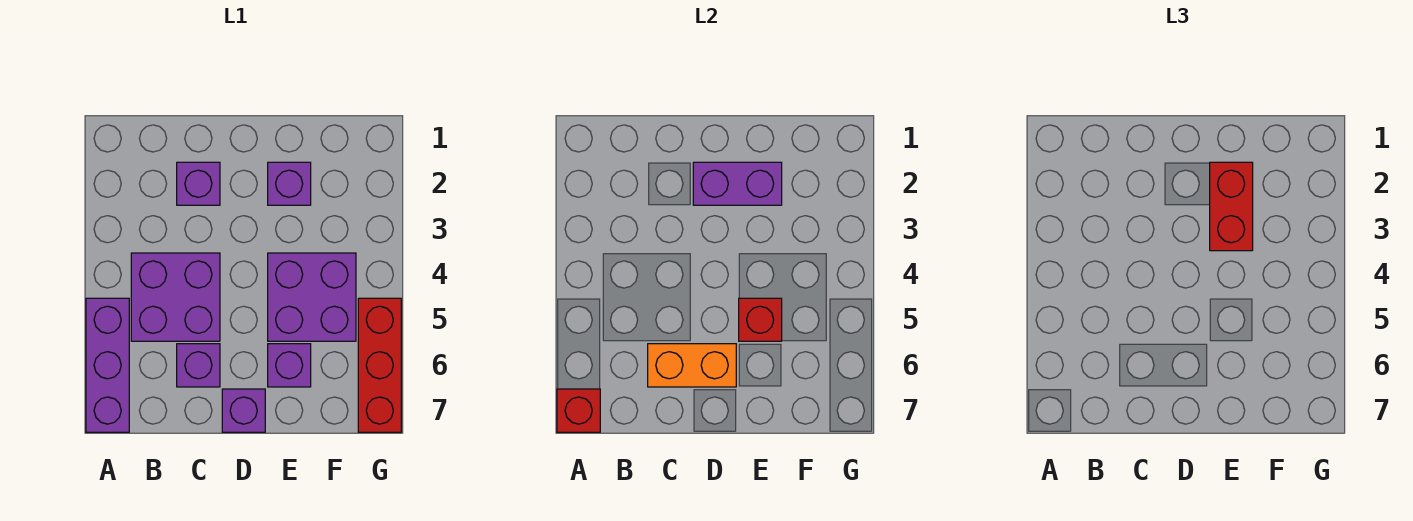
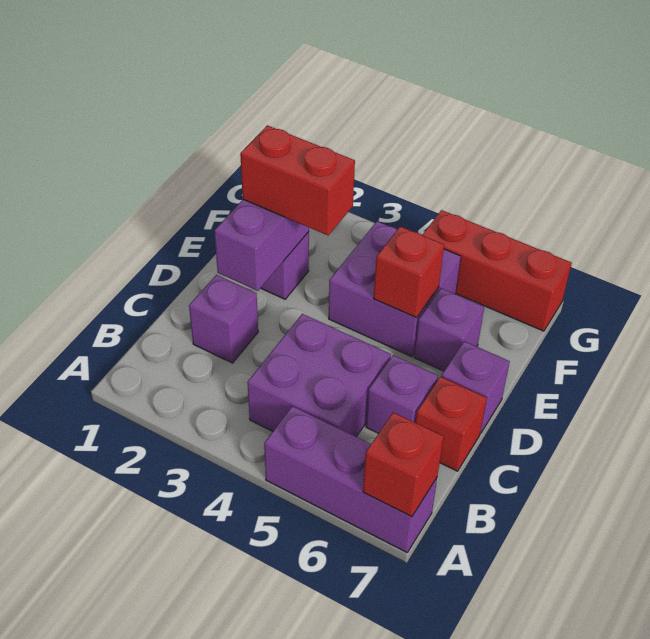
orange brick C6:D6 level 2 -> none
none -> red brick C7 level 1

